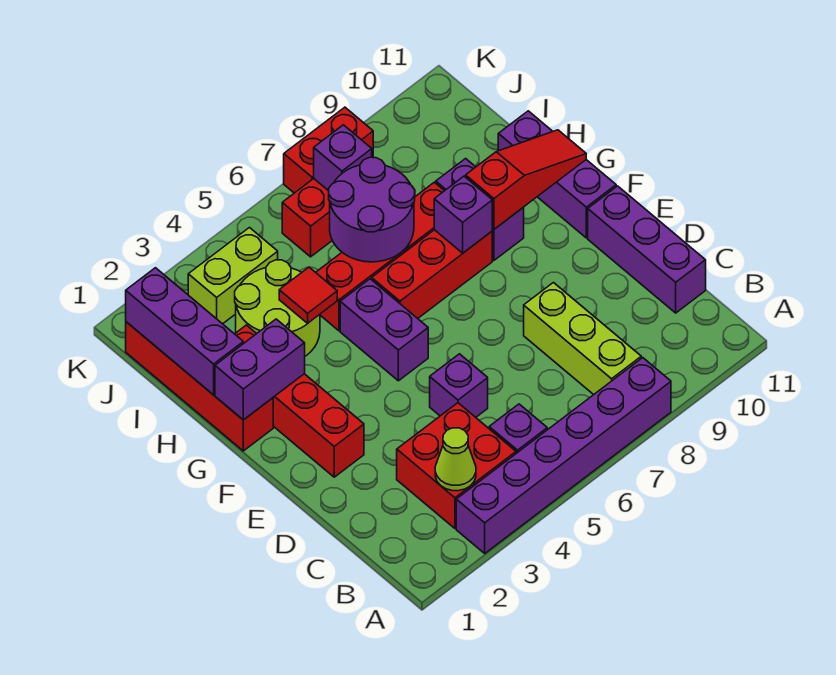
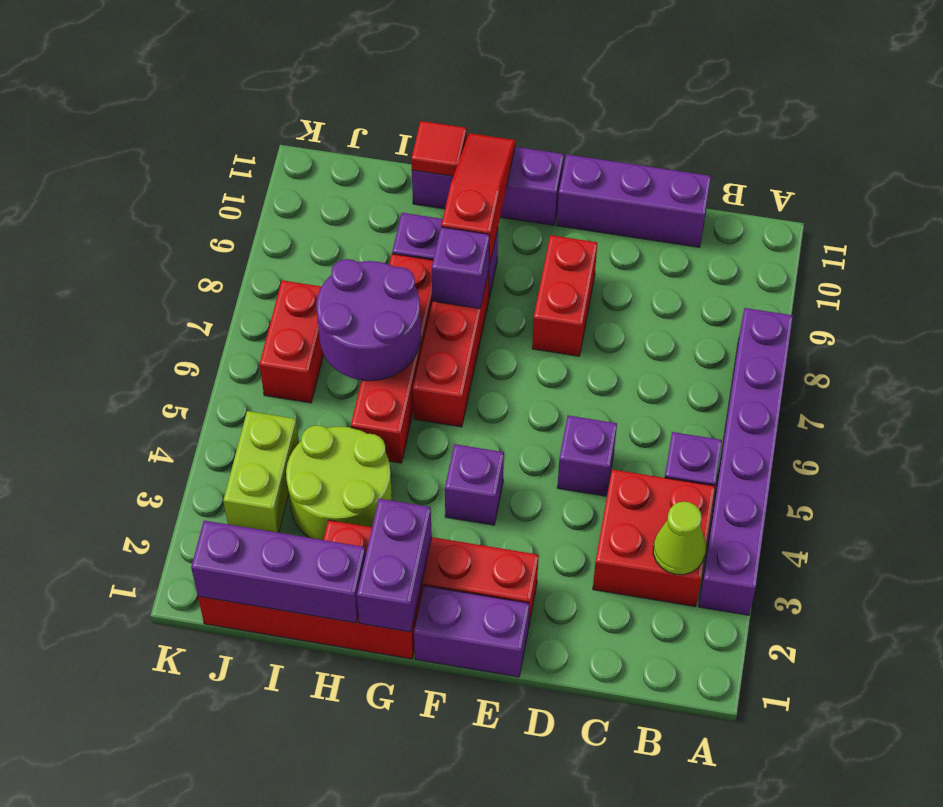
lime brick B8:D8 level 1 -> none
purple brick F5:G5 level 1 -> purple brick E1:F1 level 1
red tile H4 level 2 -> red tile H11 level 2
purple brick J7 level 2 -> purple brick F4 level 1
red brick K7:K8 level 1 -> red brick E8:E9 level 1

